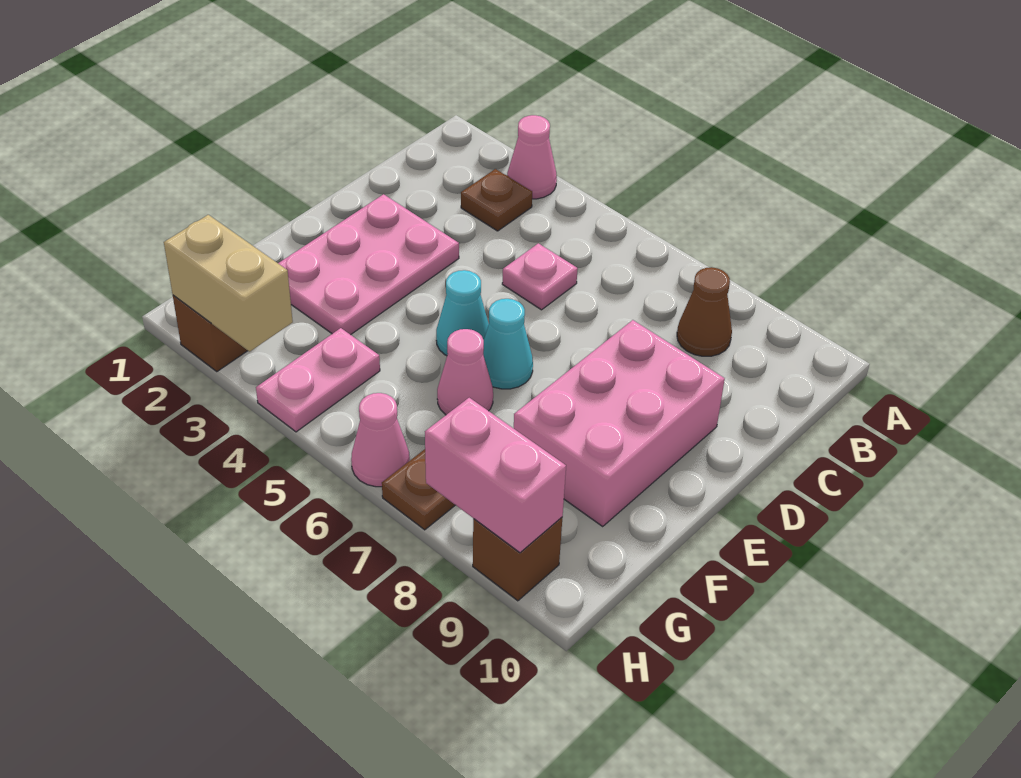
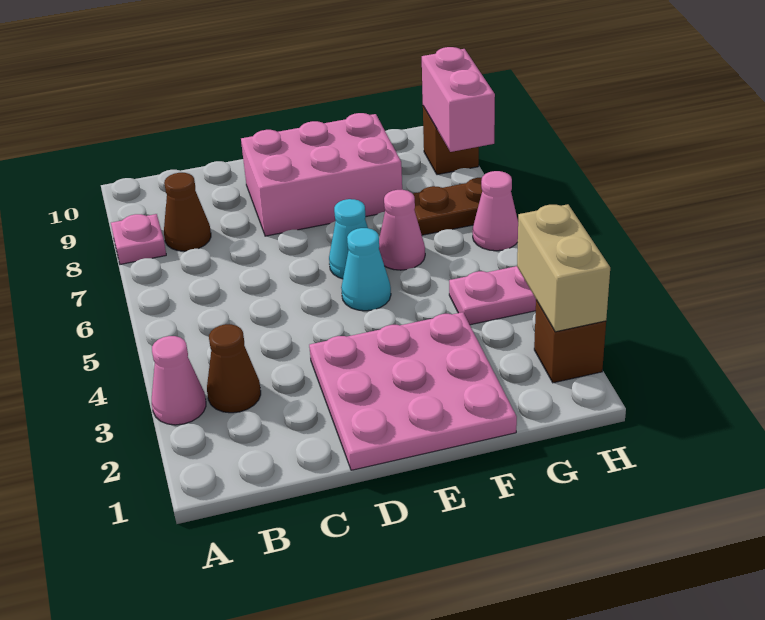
brown plate B3 level 1 -> brown cone B3 level 1
pink plate C5 level 1 -> pink plate A8 level 1
pink plate D2:F3 level 1 -> pink plate D1:F3 level 1

